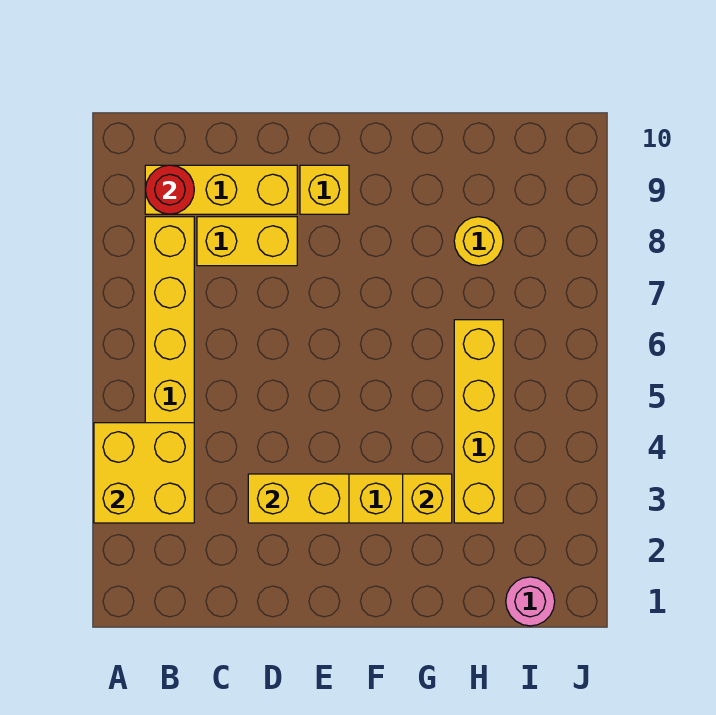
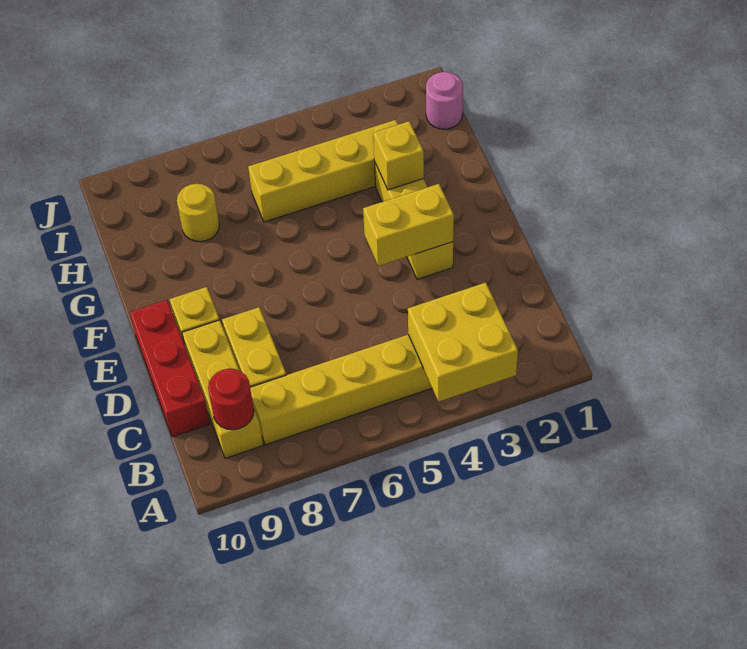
none -> red brick C10:E10 level 1
yellow brick D3:E3 level 2 -> yellow brick E3:E4 level 2

